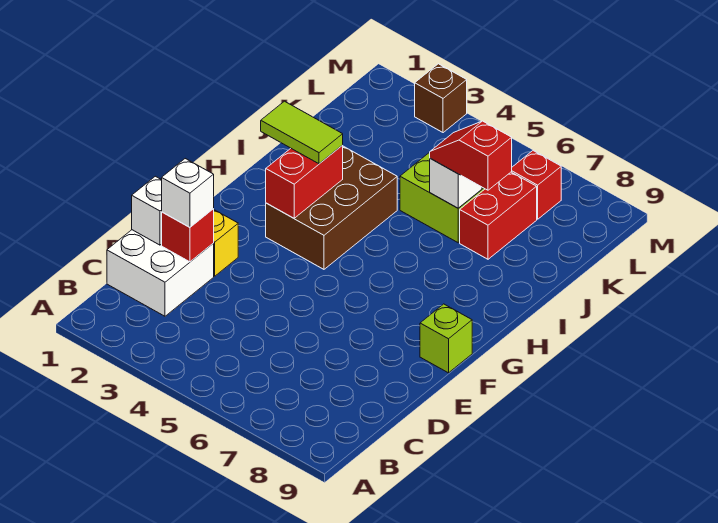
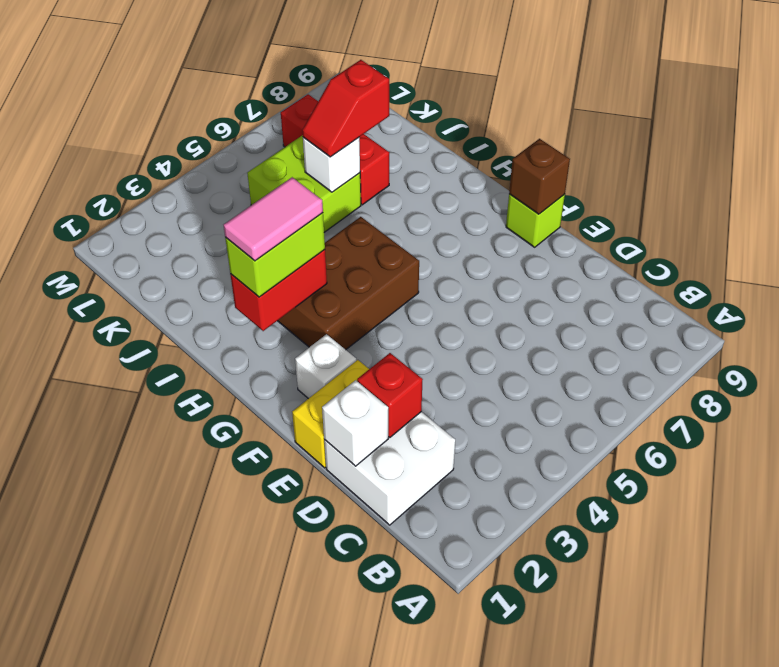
white brick D2 level 3 -> white brick F2 level 1
brown brick G3:I4 level 1 -> brown brick G3:H5 level 1
red brick G3:H3 level 2 -> red brick H2:H3 level 2
lime tile H2:H3 level 3 -> lime brick H2:H3 level 3
none -> pink tile H2:H3 level 4
brown brick M3 level 1 -> brown brick F9 level 2

